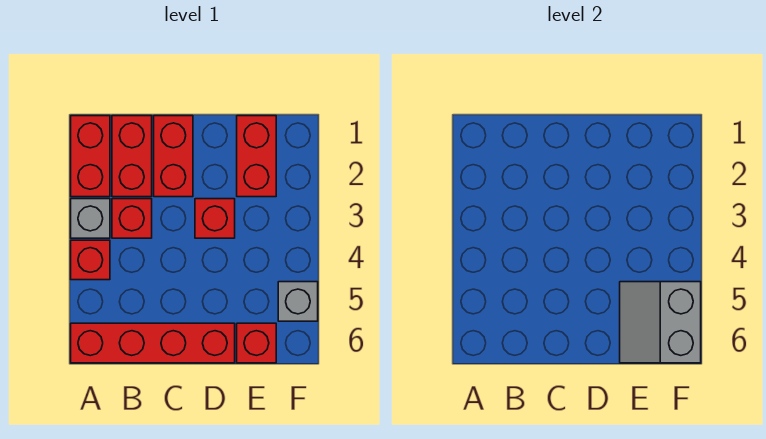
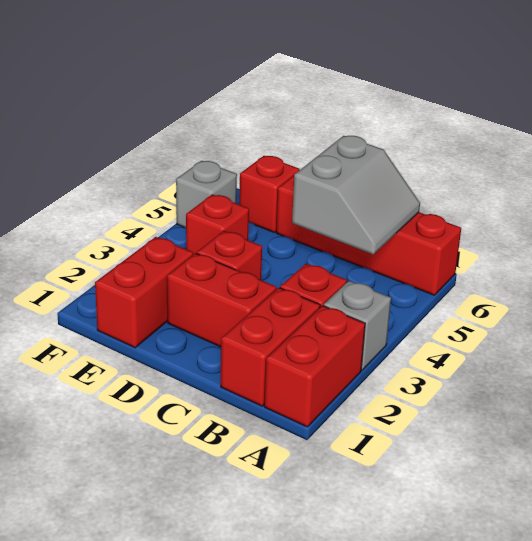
red brick A4 level 1 -> red brick E4 level 1
red brick C1:C2 level 1 -> red brick C2:D2 level 1
grey slope E5:F6 level 2 top F -> grey slope B5:C6 level 2 top C

